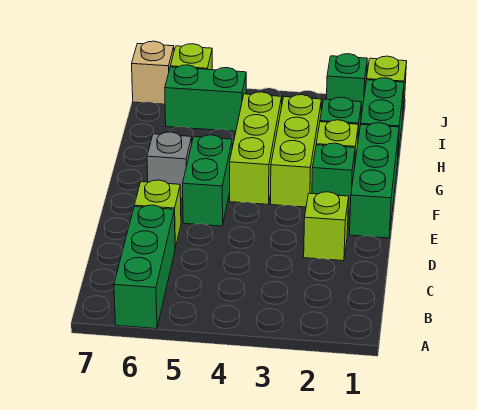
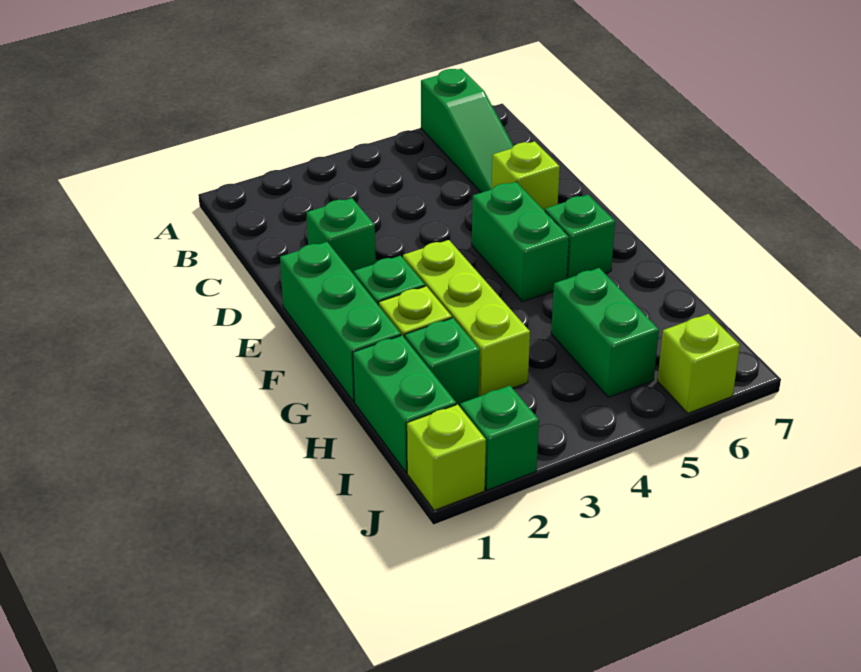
green brick A6:C6 level 1 -> green slope A6:C6 level 1 top A
lime brick D2 level 1 -> green brick D2 level 1
lime brick F4:H4 level 1 -> none
grey brick F6 level 1 -> green brick F6 level 1
green brick I5:I6 level 1 -> green brick H5:I5 level 1
tan brick J7 level 1 -> none

